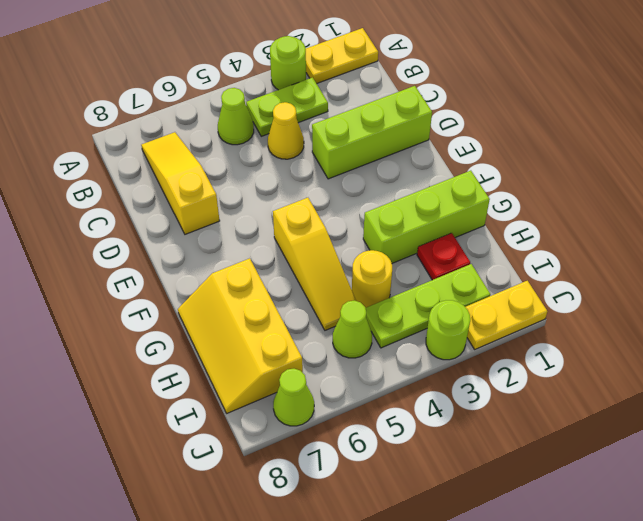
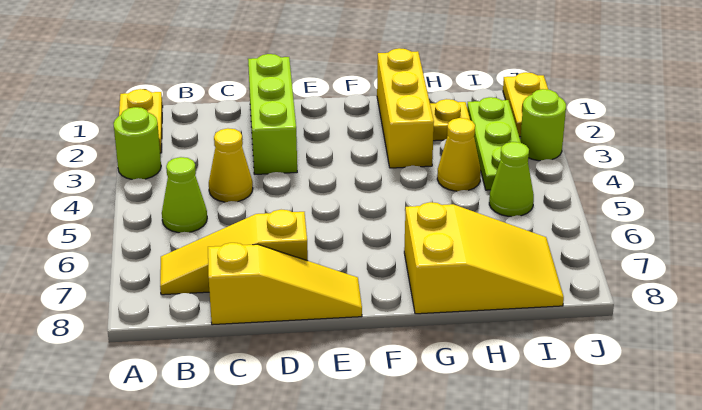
lime plate B3:B4 level 1 -> none
yellow slope F5:H5 level 1 top F -> yellow slope C8:E8 level 1 top C
lime brick G1:G3 level 1 -> yellow brick G1:G3 level 1
yellow slope G7:I8 level 1 top 7 -> yellow slope G7:I8 level 1 top G
red plate H2 level 1 -> yellow plate H2 level 1
yellow round brick H4 level 1 -> yellow cone H4 level 1
lime cone J7 level 1 -> none

